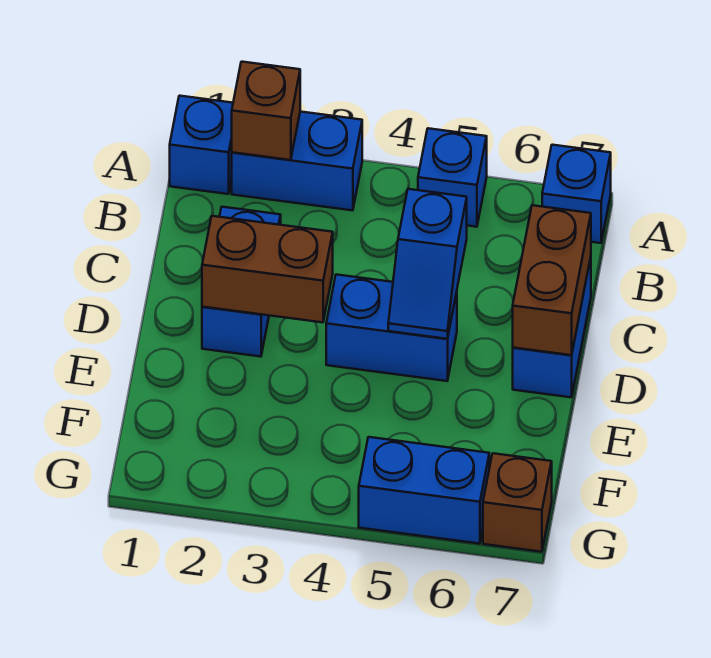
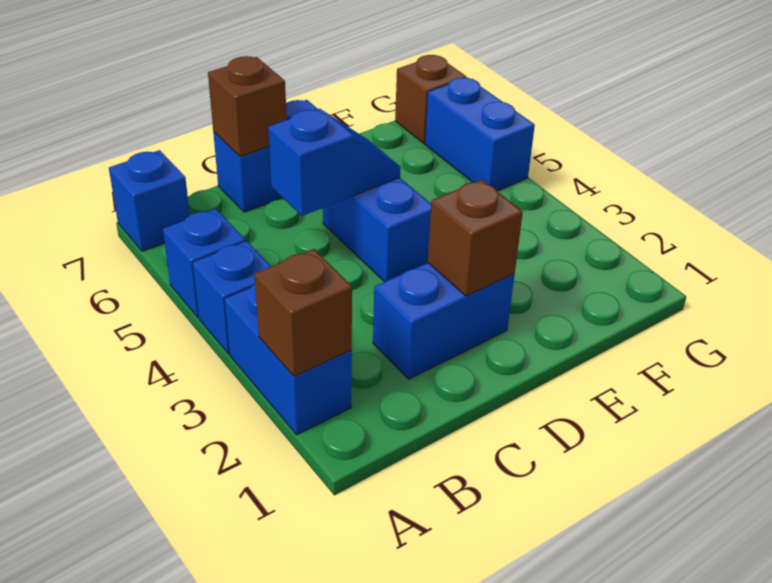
blue brick A1 level 1 -> blue brick A4 level 1
brown brick C7:D7 level 2 -> brown brick C7 level 2
brown brick D2:D3 level 2 -> brown brick D2 level 2

